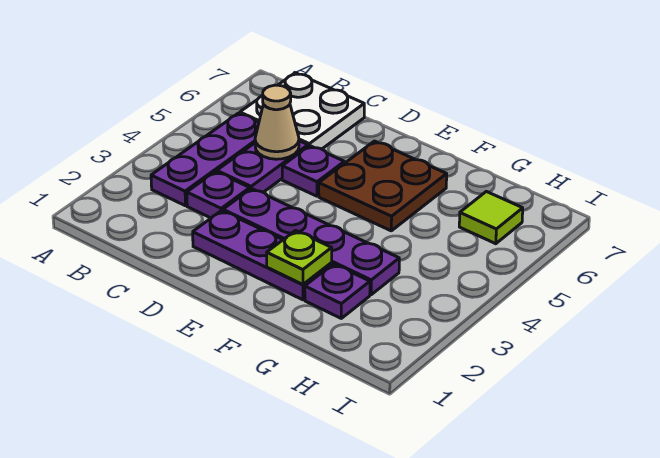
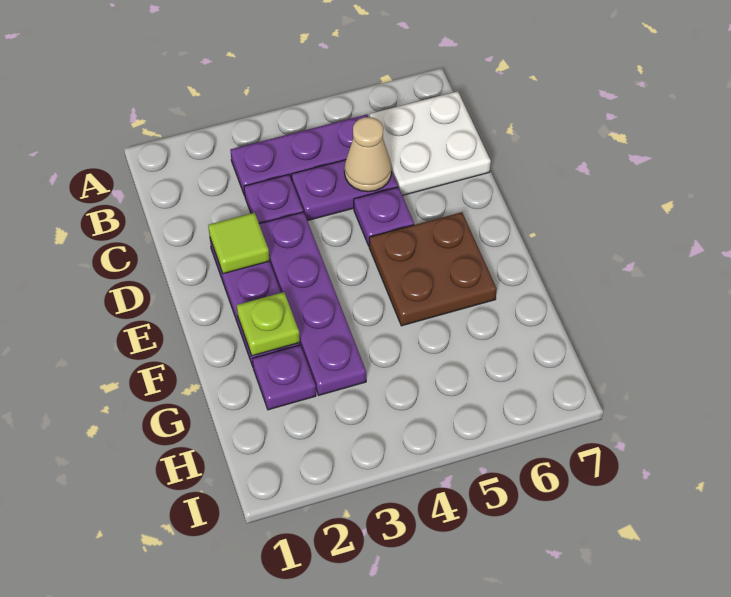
lime tile H6 level 1 -> lime tile D2 level 2

